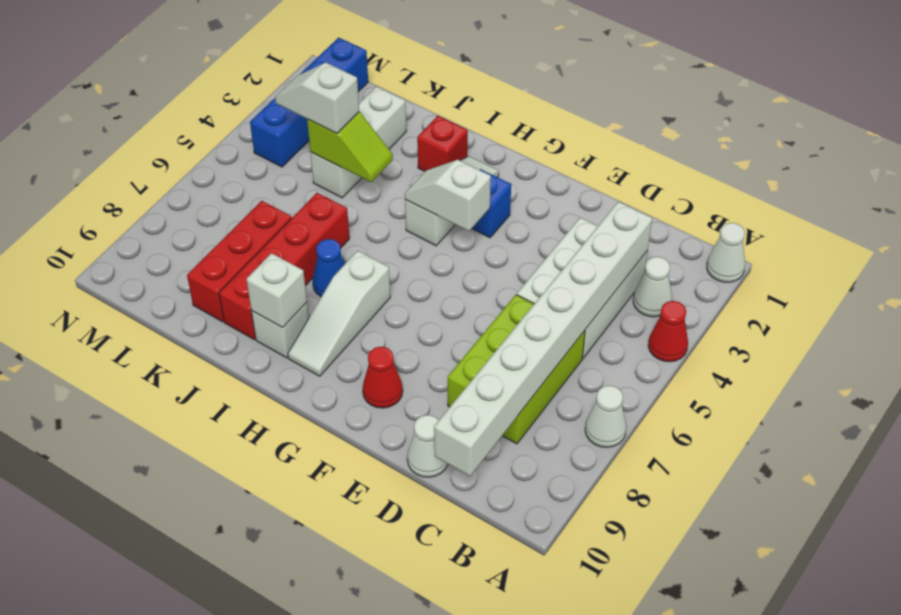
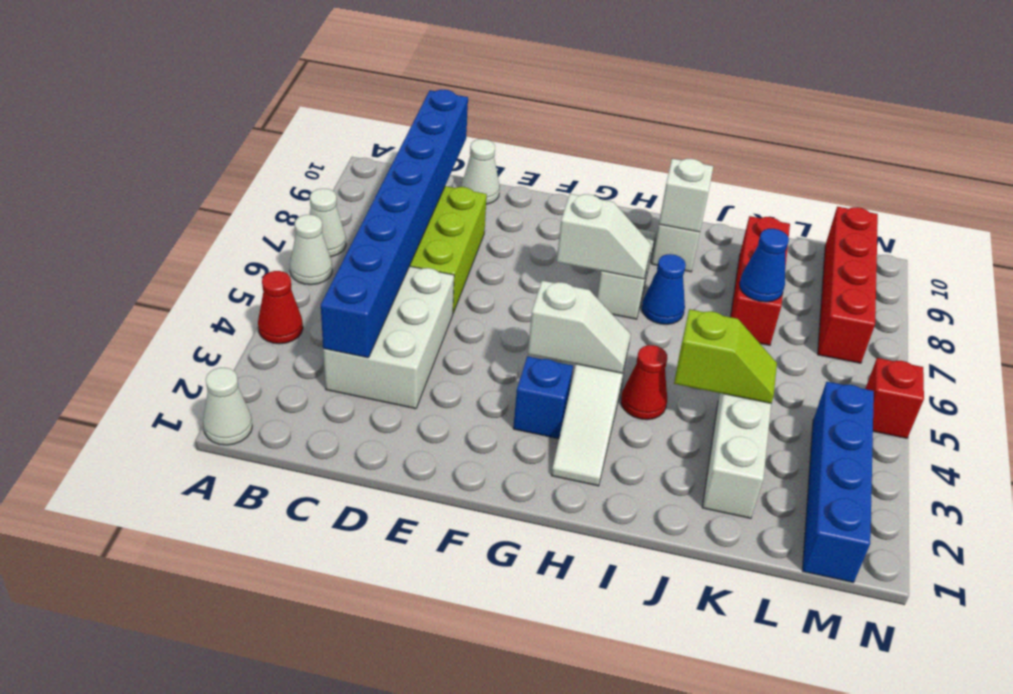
white cone B3 level 1 -> white cone A6 level 1
white brick C3:C10 level 2 -> blue brick C3:C10 level 2
red cone F9 level 1 -> red cone I4 level 1
red brick I2 level 1 -> red brick N5 level 1
lime slope J4:K4 level 2 top K -> lime slope J4:K4 level 2 top J
red brick J6:J9 level 1 -> red brick M7:M10 level 1
white slope K4:L4 level 3 top K -> white slope G7:H7 level 2 top G
none -> blue cone K7 level 2

